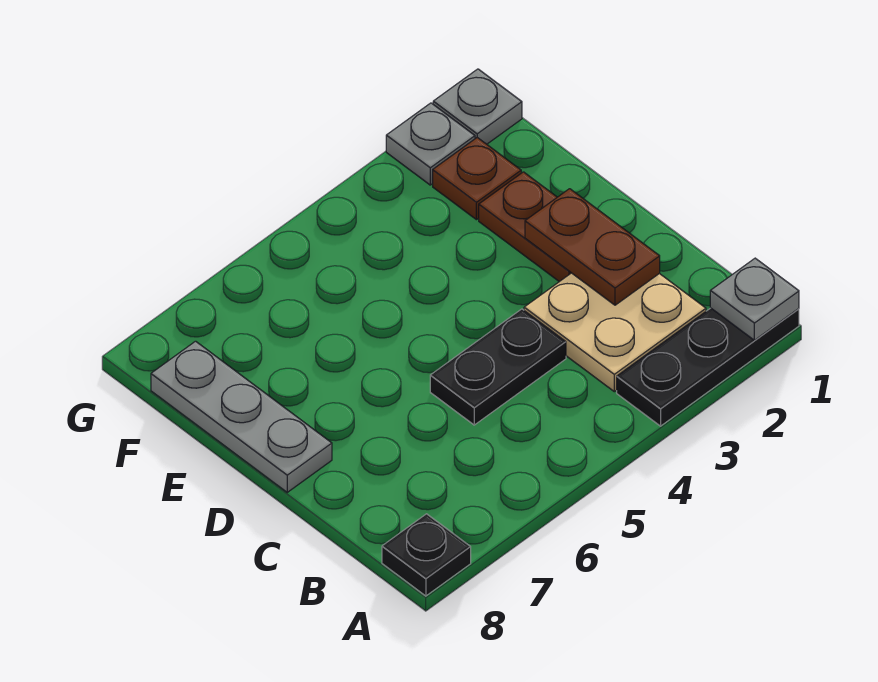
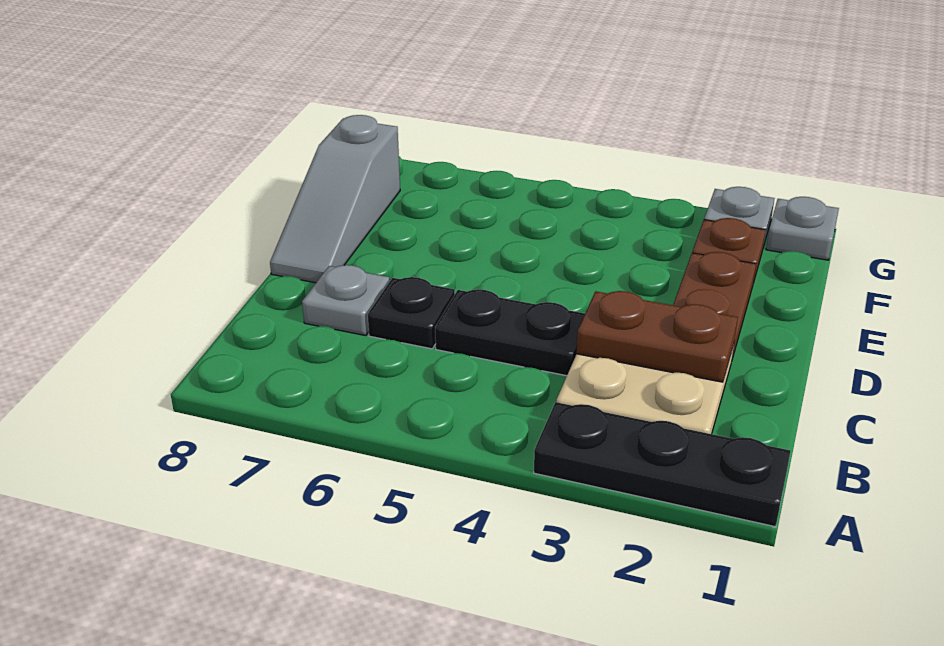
grey plate A1 level 2 -> grey plate C7 level 1
black plate A8 level 1 -> black plate C6 level 1
brown plate C2:D2 level 2 -> brown plate C2:C3 level 2
grey plate D8:F8 level 1 -> grey slope D8:F8 level 1 top F

